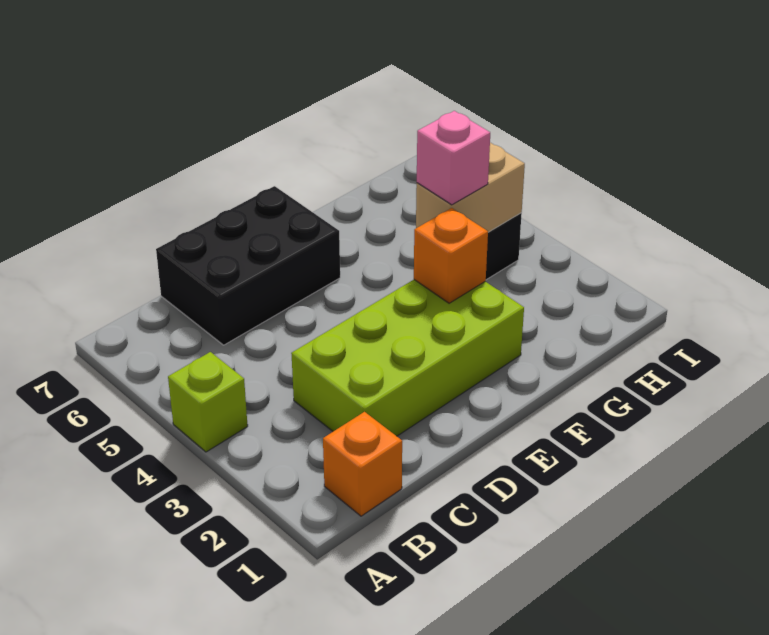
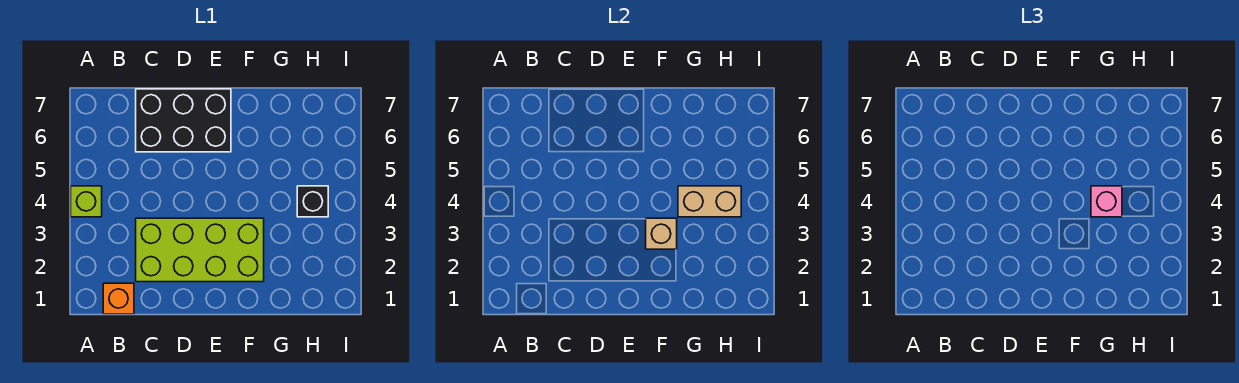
orange brick F3 level 2 -> tan brick F3 level 2

